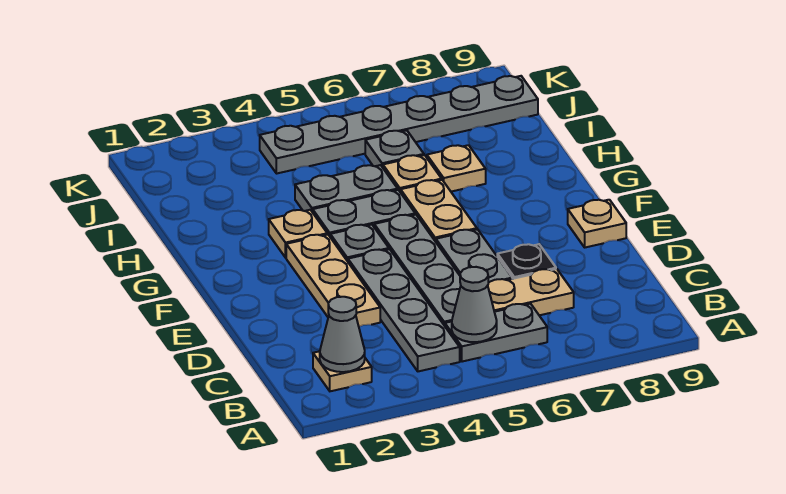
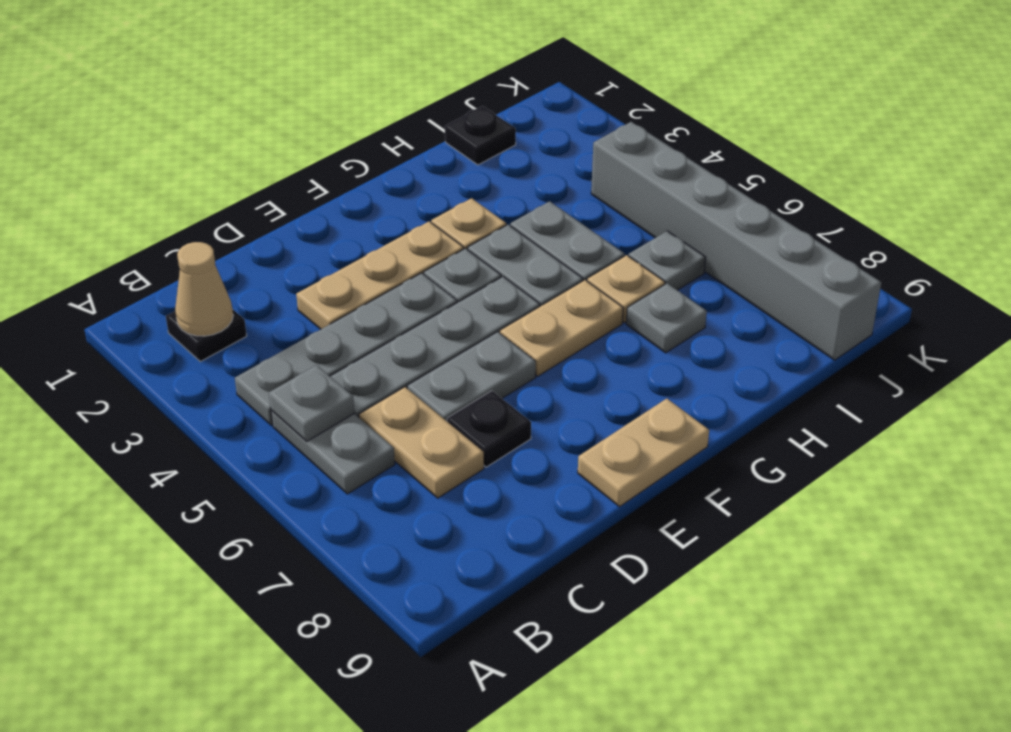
tan plate B2 level 1 -> black plate B2 level 1
grey cone B2 level 2 -> tan cone B2 level 2
grey cone B5 level 2 -> grey plate B5 level 2
tan plate E9 level 1 -> tan plate E9:F9 level 1
tan plate H7 level 1 -> grey plate H7 level 1
none -> black plate I1 level 1
grey plate J4:J9 level 1 -> grey brick J4:J9 level 1

